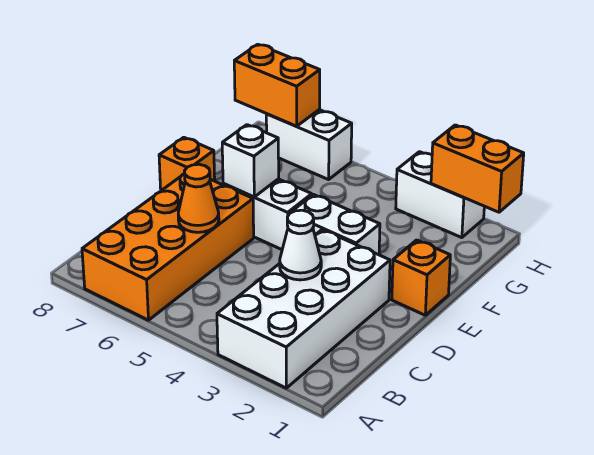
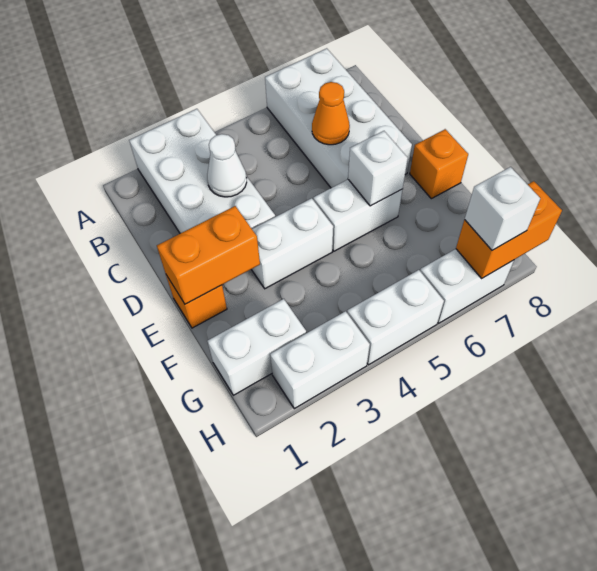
orange brick A6:D7 level 1 -> white brick A6:D7 level 1
none -> white brick G1:G2 level 1
orange brick H1:H2 level 2 -> orange brick E1:E2 level 2
none -> white brick H4:H5 level 1
none -> white brick H7 level 3

